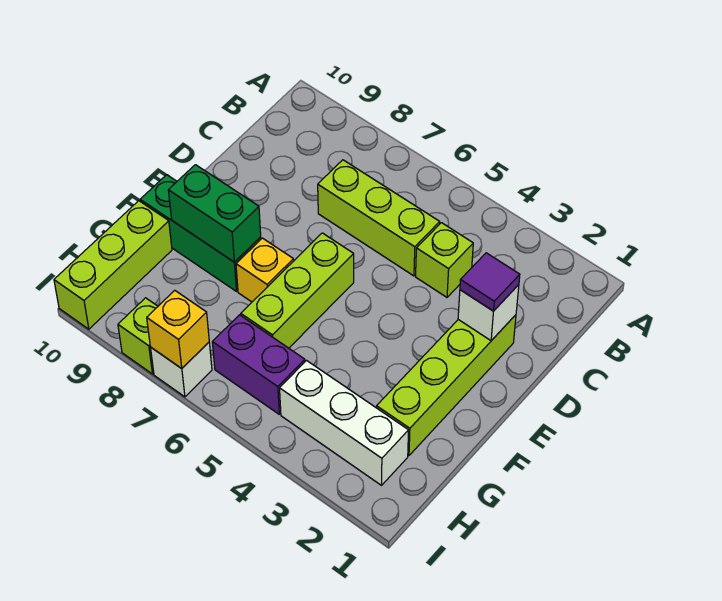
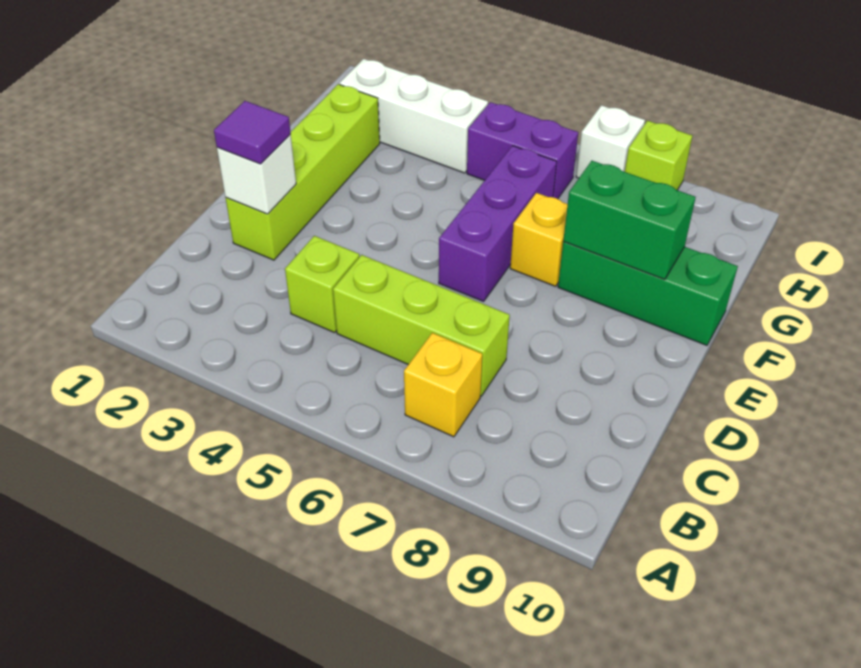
lime brick E6:G6 level 1 -> purple brick E6:G6 level 1
lime brick G10:I10 level 1 -> none
yellow brick I7 level 2 -> yellow brick B7 level 1

